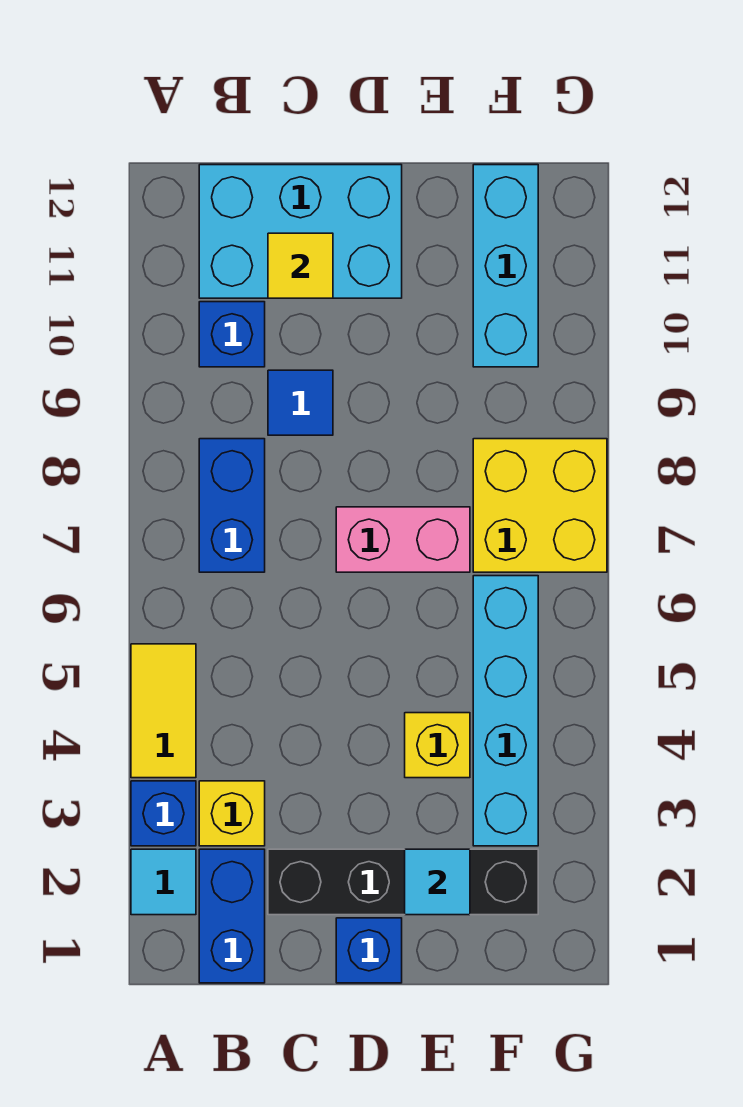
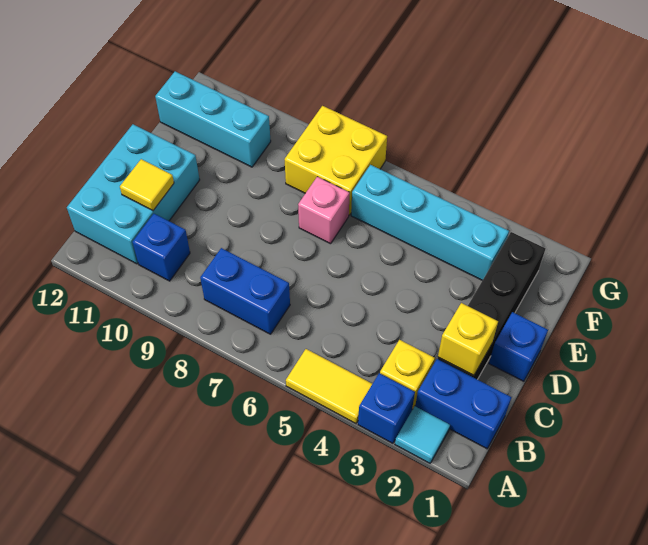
blue tile C9 level 1 -> none
pink brick D7:E7 level 1 -> pink brick E7 level 1
cyan tile E2 level 2 -> none
yellow brick E4 level 1 -> yellow brick C2 level 2

